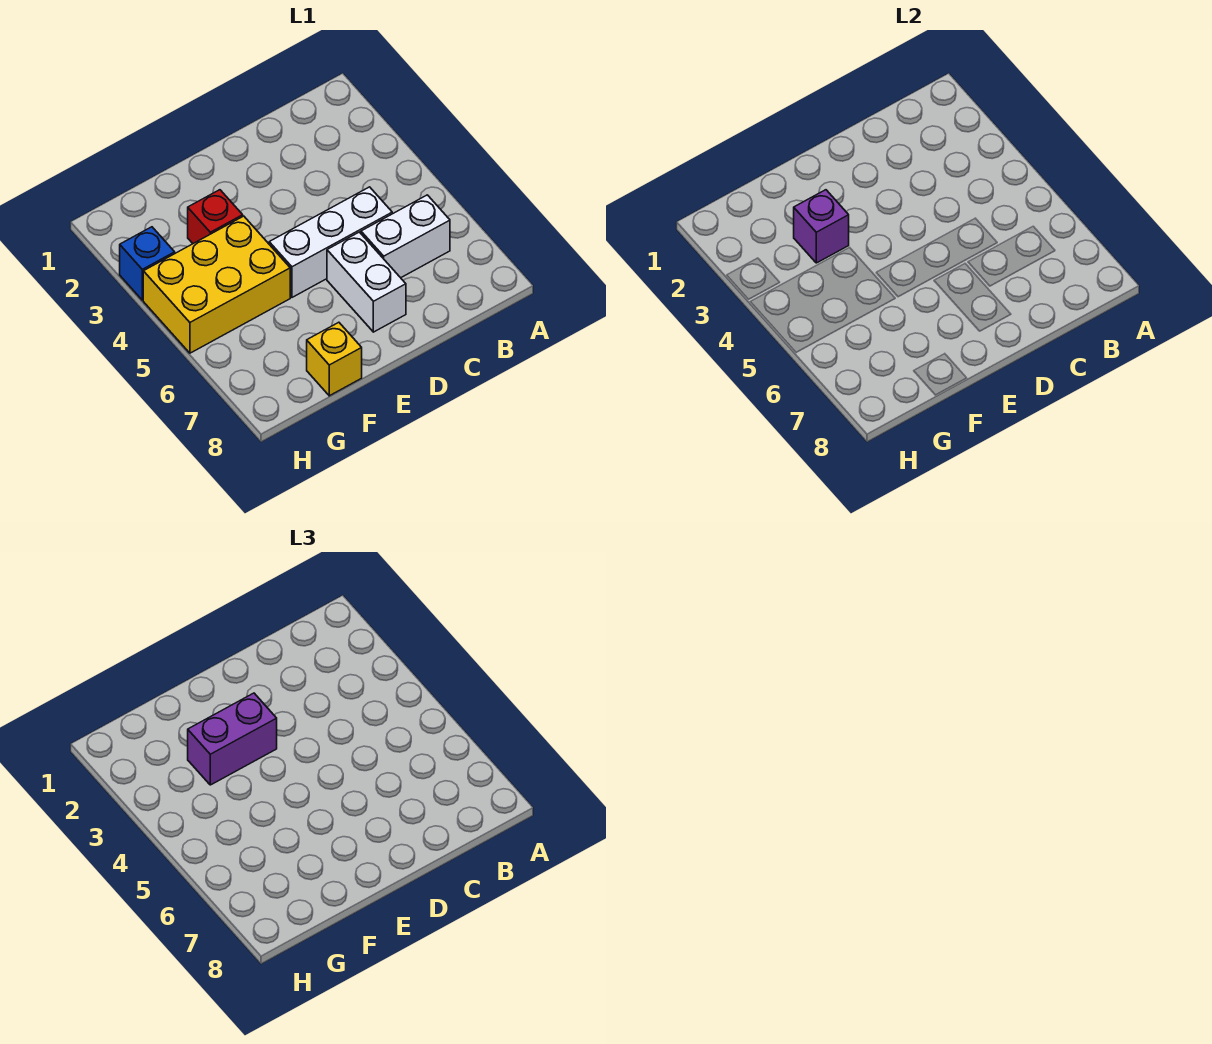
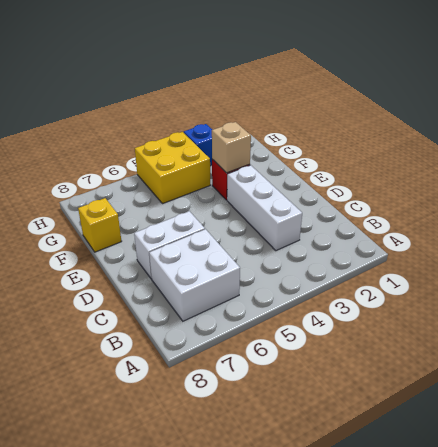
white brick B6:C6 level 1 -> white brick B6:C7 level 1
white brick C5:E5 level 1 -> white brick C3:E3 level 1
purple brick E3:F3 level 3 -> none
purple brick F3 level 2 -> tan brick F3 level 2
yellow brick F4:H5 level 1 -> yellow brick G4:H5 level 1

